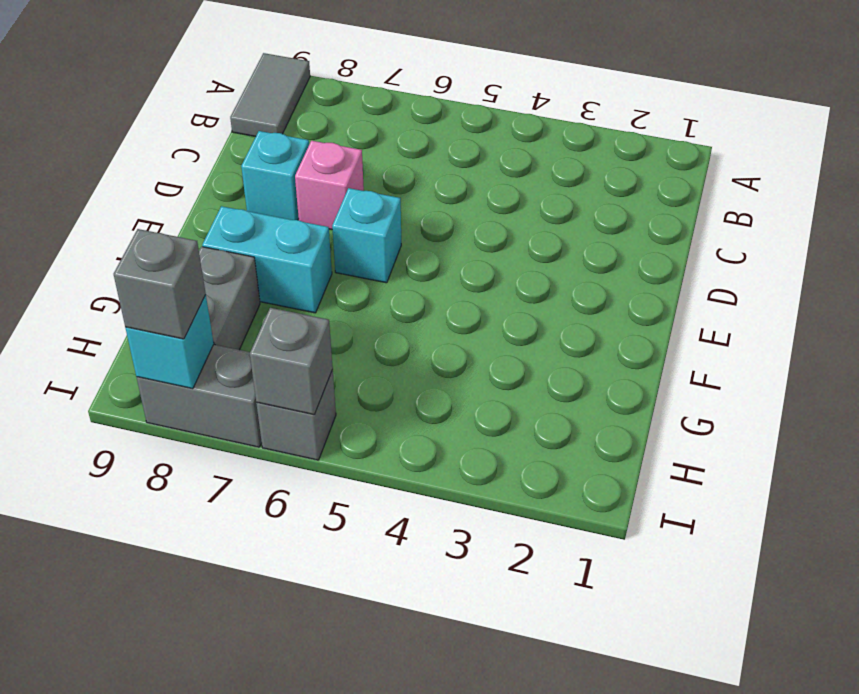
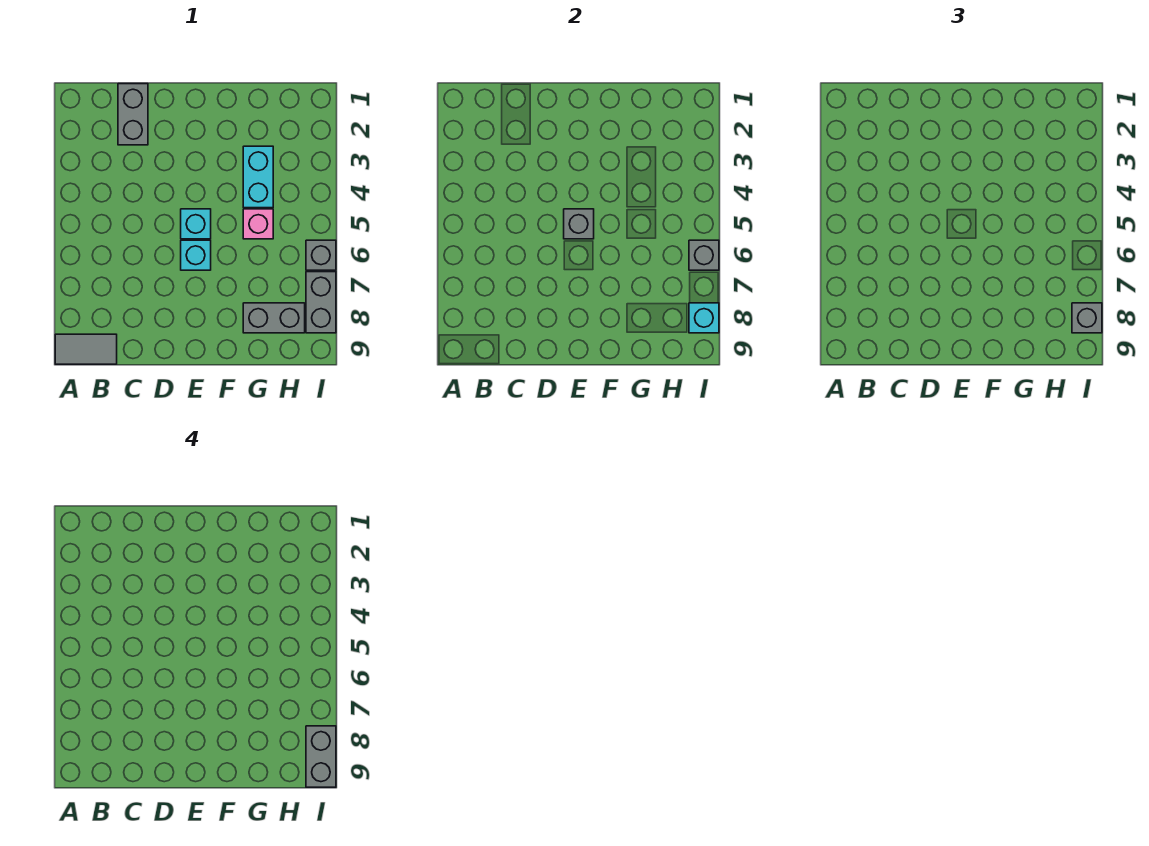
none -> grey brick C1:C2 level 1
pink brick D7 level 1 -> pink brick G5 level 1
cyan brick D8 level 1 -> cyan brick E5 level 1
none -> grey brick E5 level 2
cyan brick F7:F8 level 1 -> cyan brick G3:G4 level 1
none -> grey brick I8:I9 level 4

